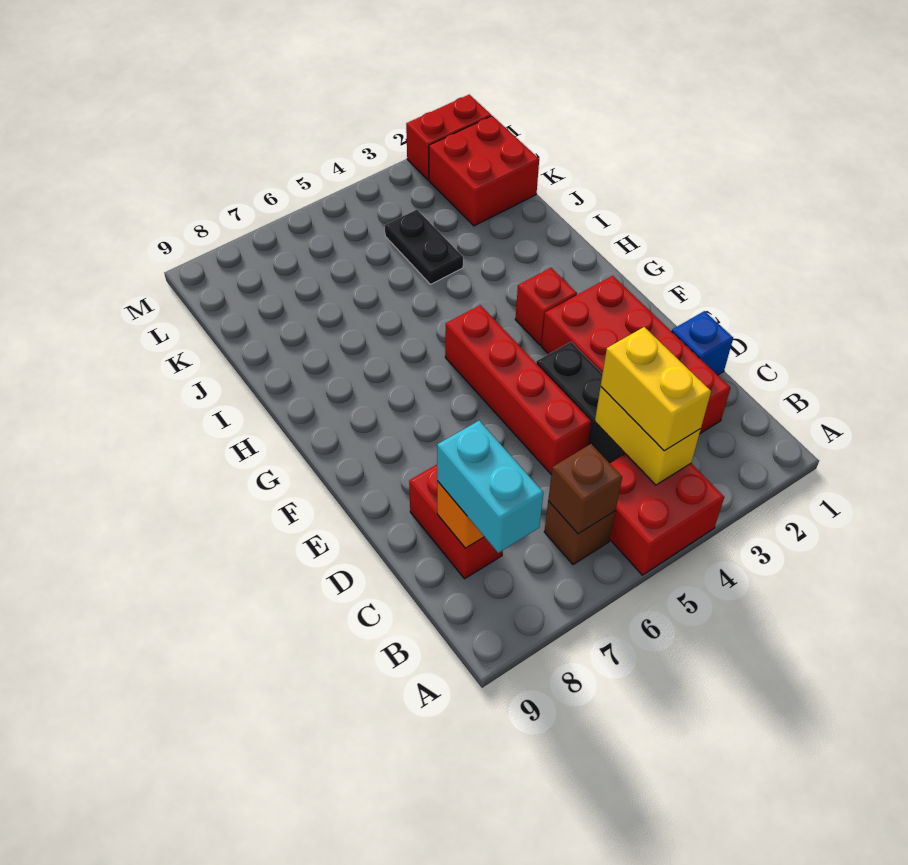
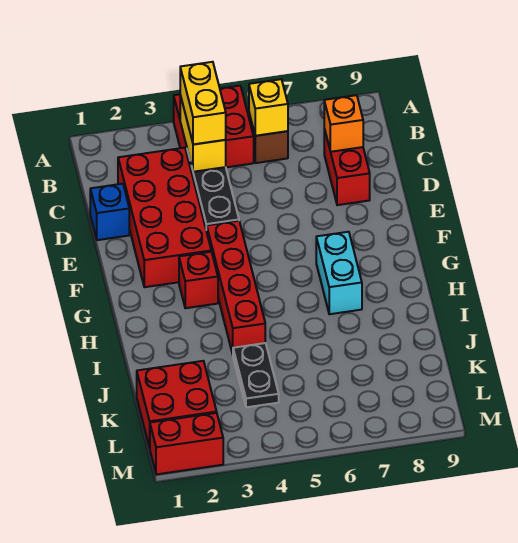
brown brick B6 level 2 -> yellow brick B6 level 2
cyan brick B8:C8 level 3 -> cyan brick G7:H7 level 1
red brick D5:G5 level 1 -> red brick F4:I4 level 1

